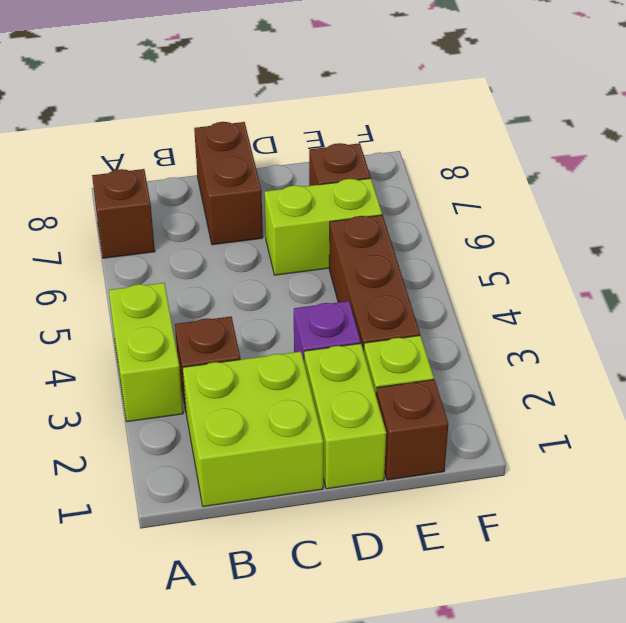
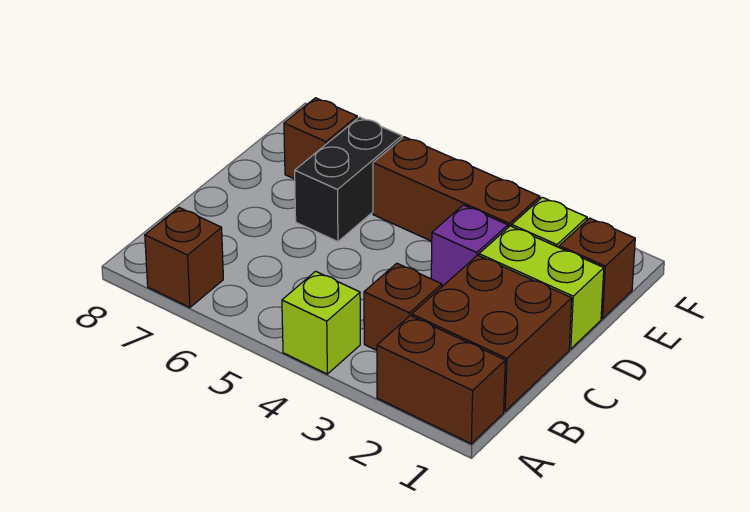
lime brick A3:A4 level 1 -> lime brick A4 level 1
lime brick B1:C2 level 1 -> brown brick B1:C2 level 1
brown brick C7:C8 level 1 -> brown brick A1:A2 level 1
lime brick D6:E6 level 1 -> black brick D6:E6 level 1

